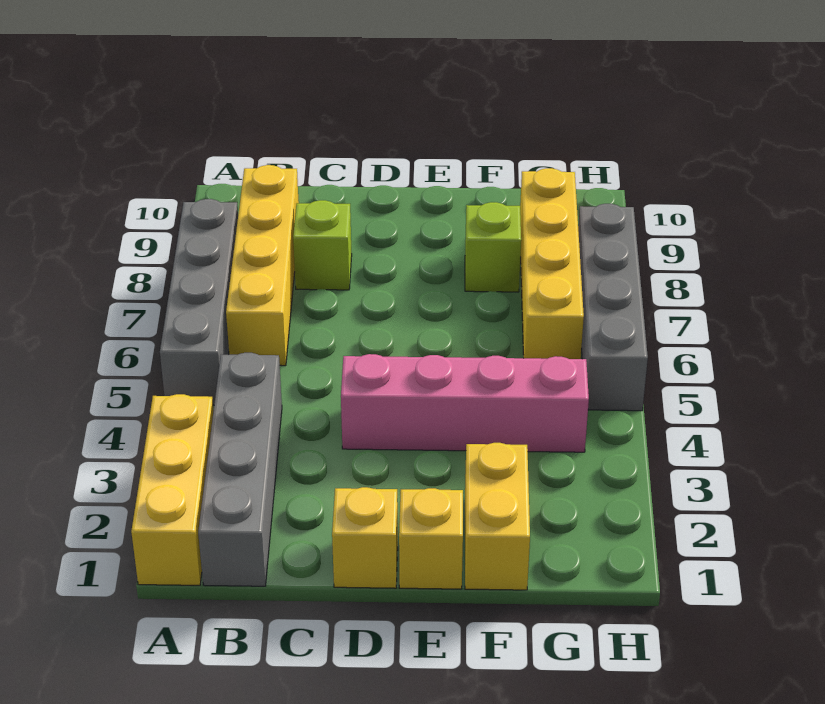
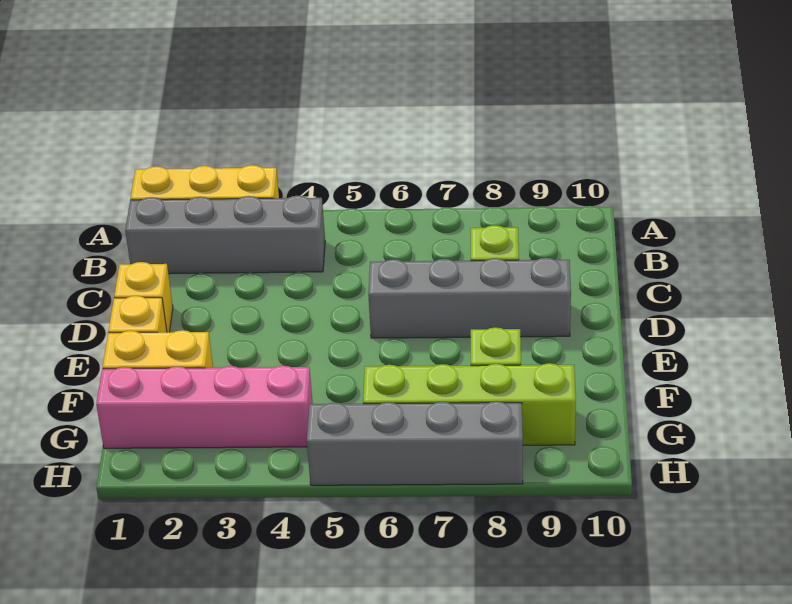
grey brick A5:A8 level 1 -> grey brick D6:D9 level 1
yellow brick B6:B9 level 1 -> none
pink brick D4:G4 level 1 -> pink brick G1:G4 level 1
yellow brick G6:G9 level 1 -> lime brick G6:G9 level 1

